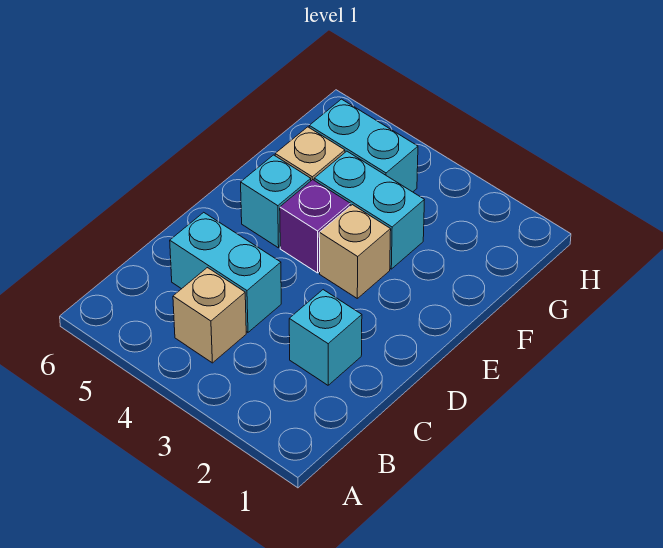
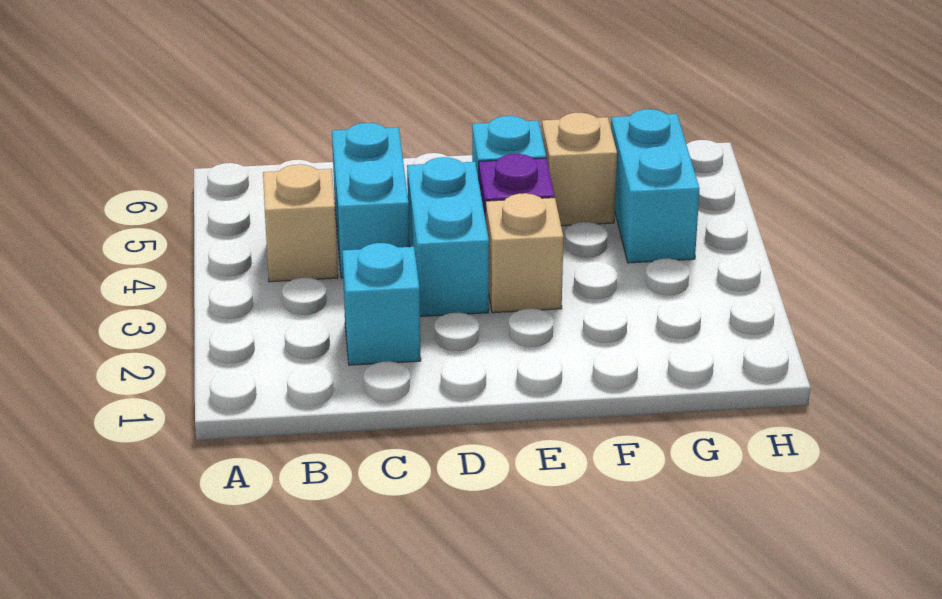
cyan brick F3:F4 level 1 -> cyan brick D3:D4 level 1

